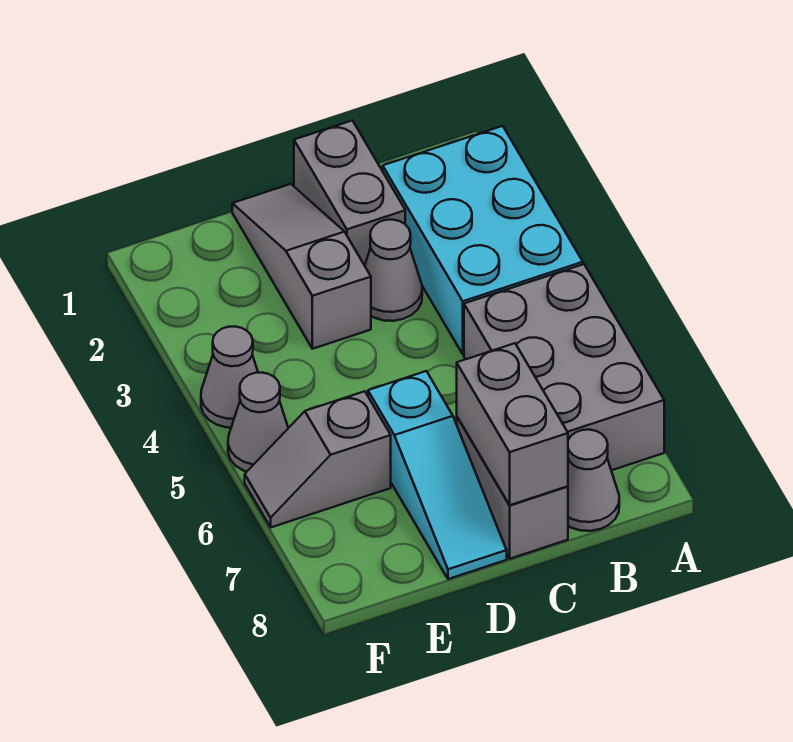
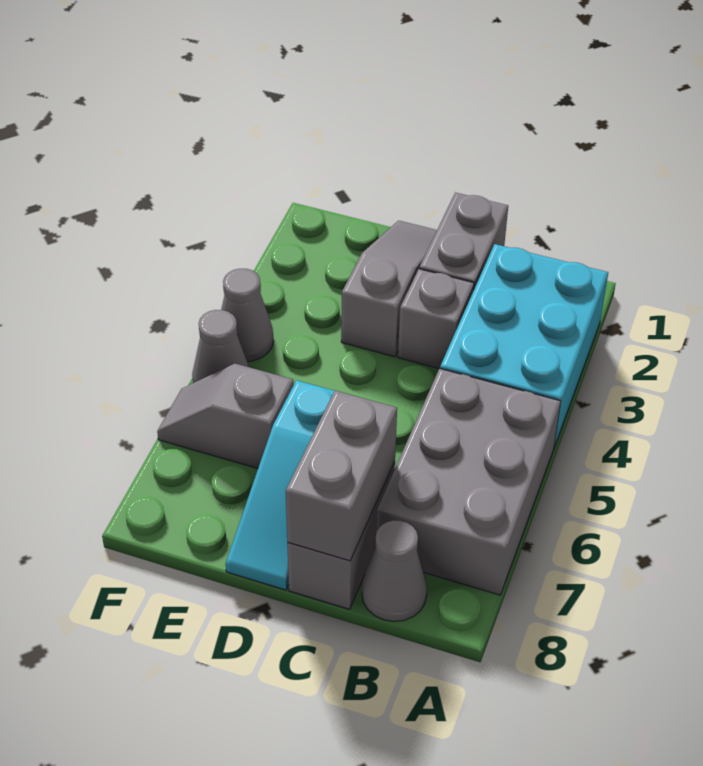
grey cone C3 level 1 -> grey brick C3 level 1

